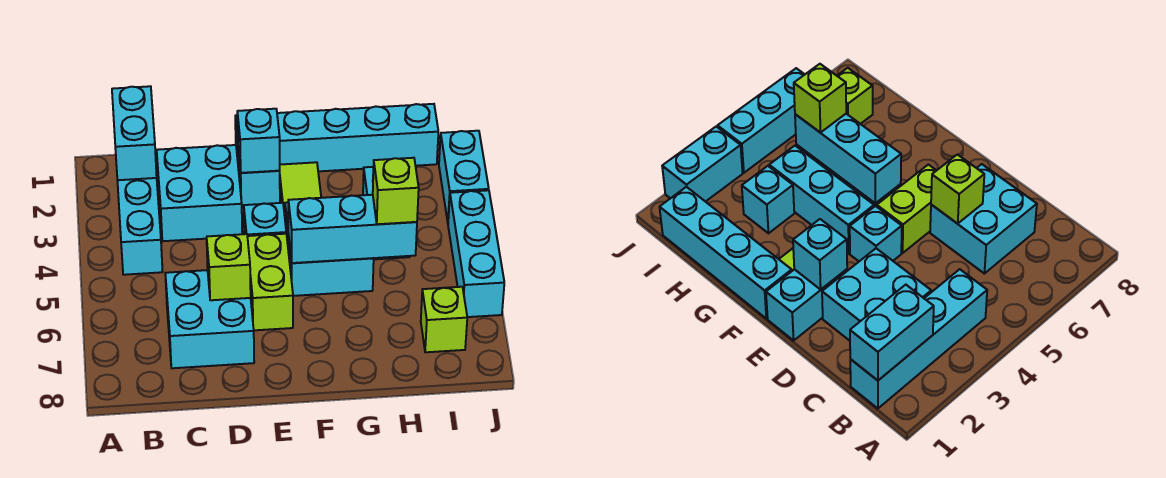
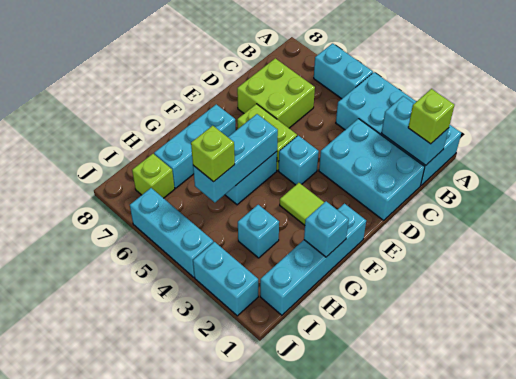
cyan brick B1:B4 level 1 -> cyan brick A1:B4 level 1
cyan brick C2:D3 level 1 -> cyan brick C1:D3 level 1
cyan brick C6:D7 level 1 -> lime brick C6:D7 level 1
lime brick D6 level 2 -> lime brick B1 level 3
cyan brick E1:E2 level 1 -> cyan brick A5:A6 level 1
cyan brick E2 level 2 -> cyan brick G1 level 2
cyan brick F4:H4 level 1 -> cyan brick F7:H7 level 1

